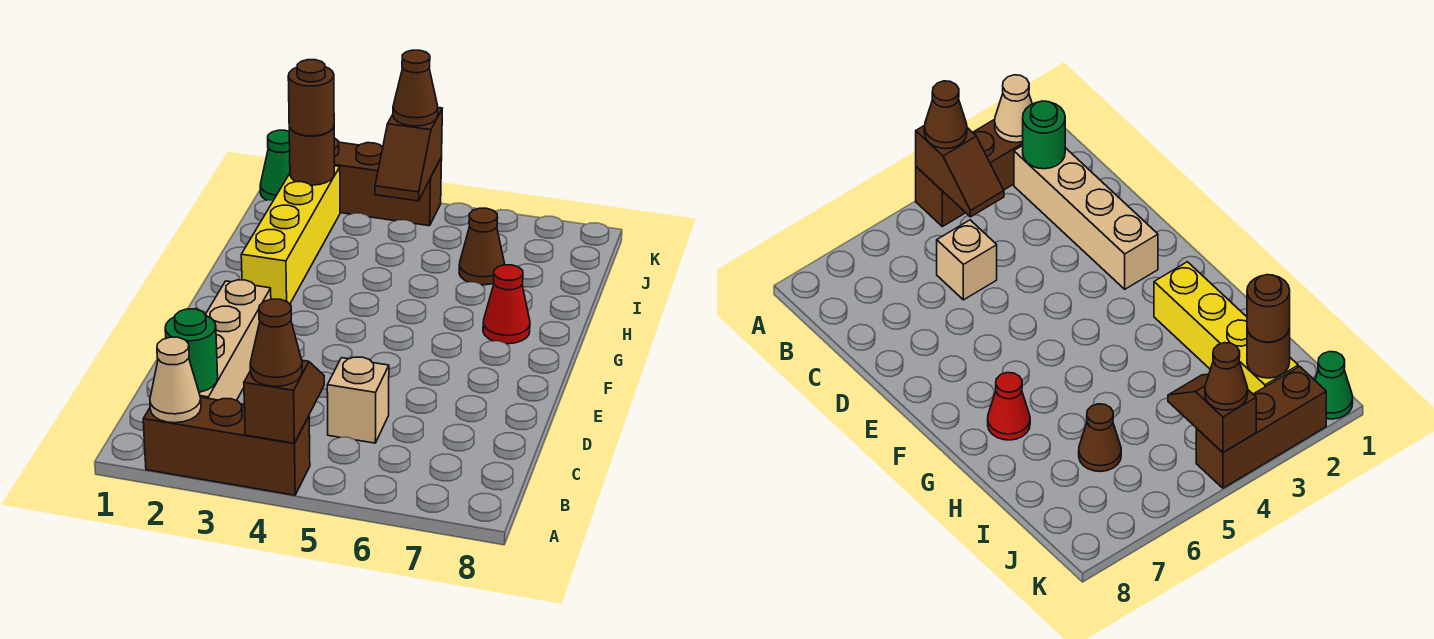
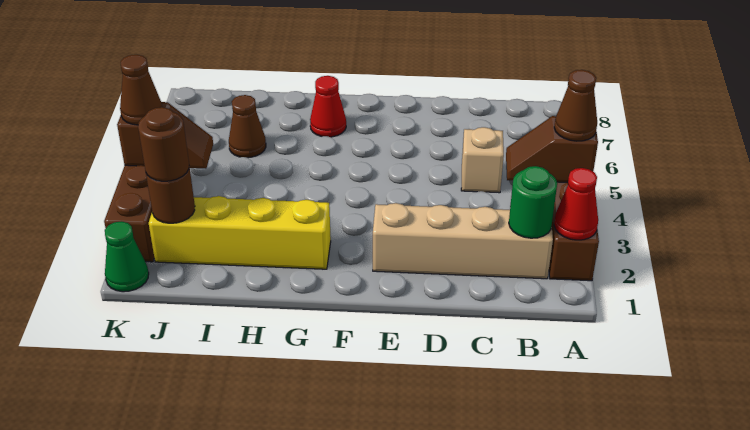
tan cone A2 level 2 -> red cone A2 level 2

